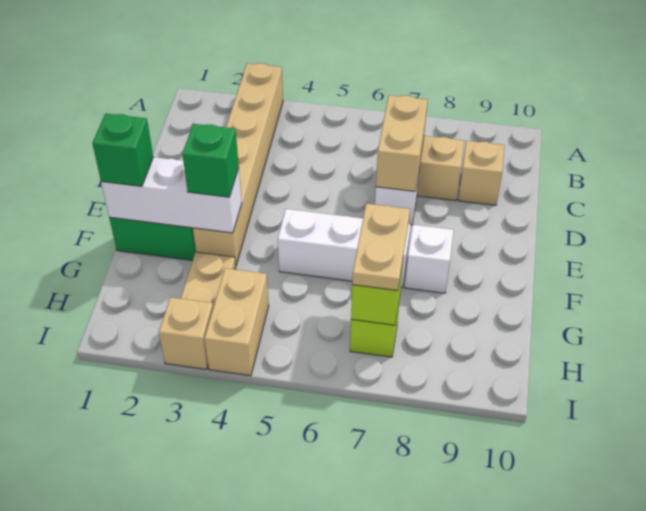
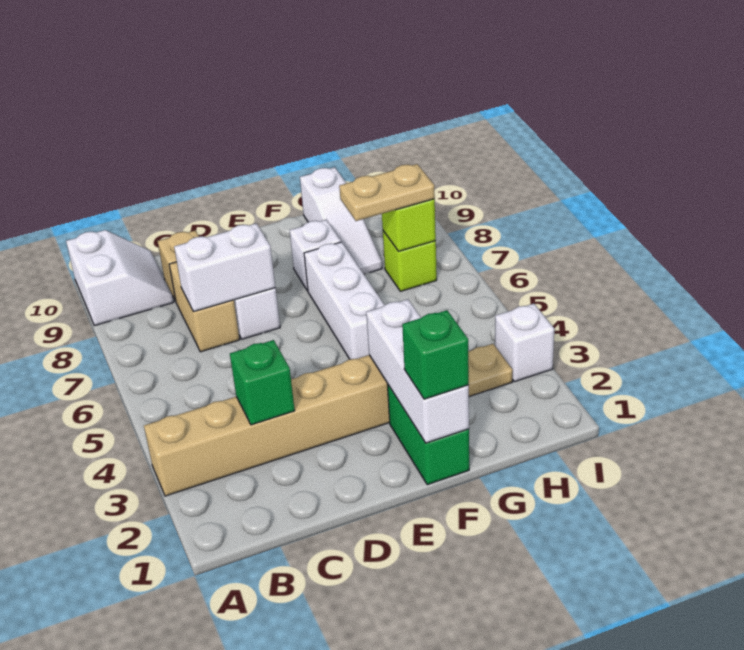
none -> white slope A9:B10 level 1 top A
tan brick C7:D7 level 2 -> white brick C7:D7 level 2
green brick F3 level 3 -> green brick C3 level 2
none -> white slope G8:G10 level 1 top 10
tan brick H4:I4 level 1 -> none
tan brick I3 level 1 -> white brick I3 level 1

